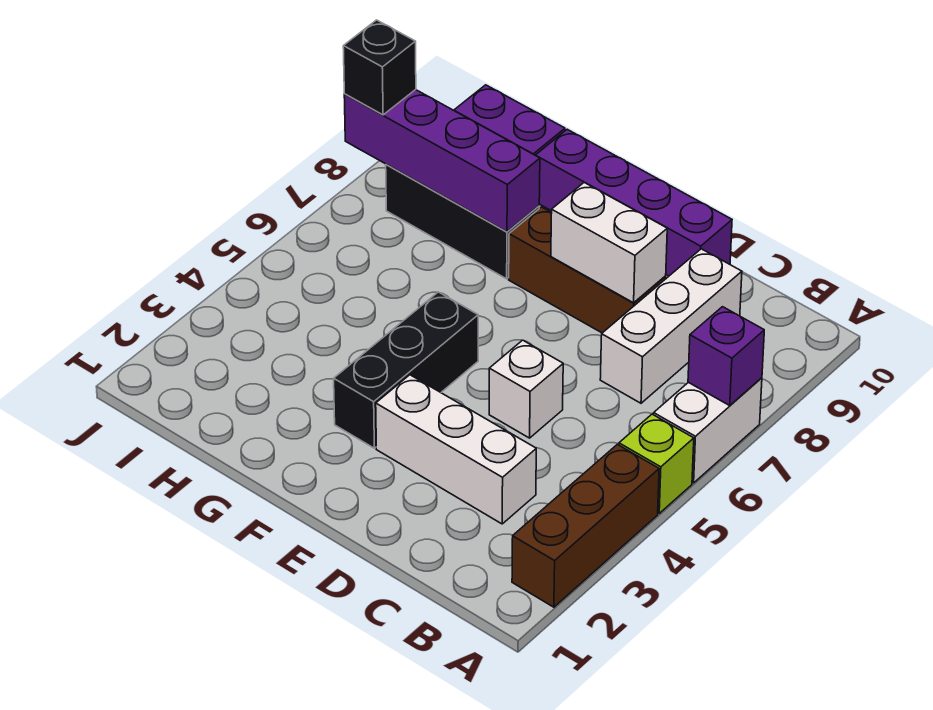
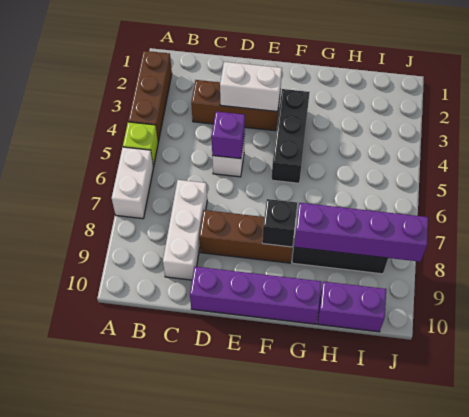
purple brick A7 level 2 -> purple brick D5 level 2
white brick C3:E3 level 1 -> brown brick C3:E3 level 1
white brick D8:E8 level 2 -> white brick D3:E3 level 2
black brick J8 level 3 -> black brick F8 level 2

